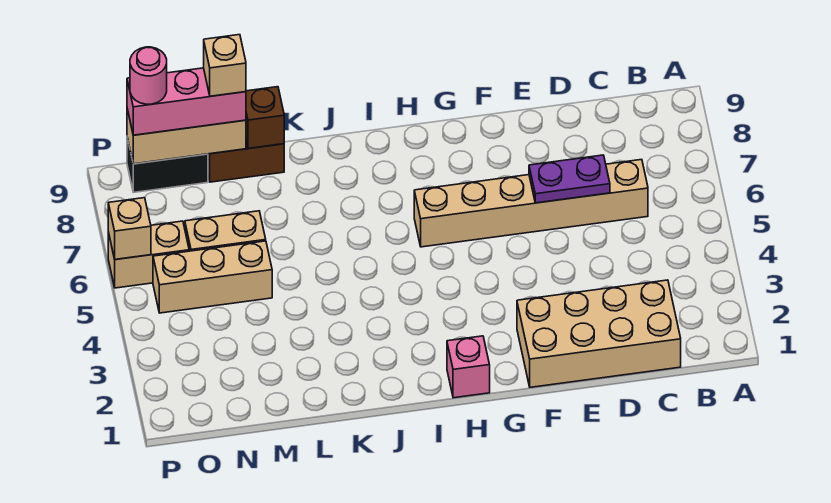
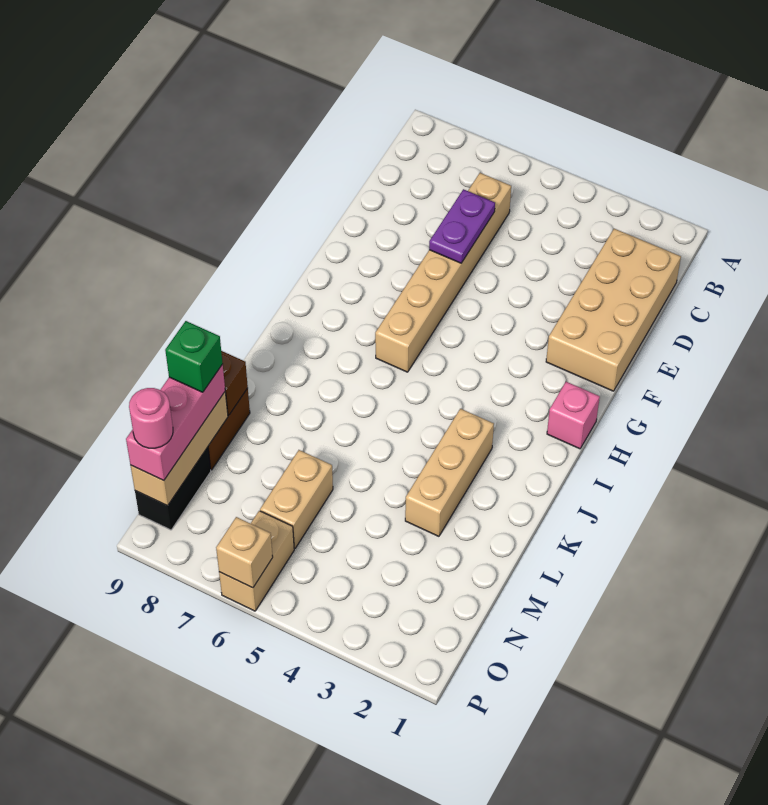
tan brick M5:O5 level 1 -> tan brick J3:L3 level 1
tan brick M9 level 4 -> green brick M9 level 4

